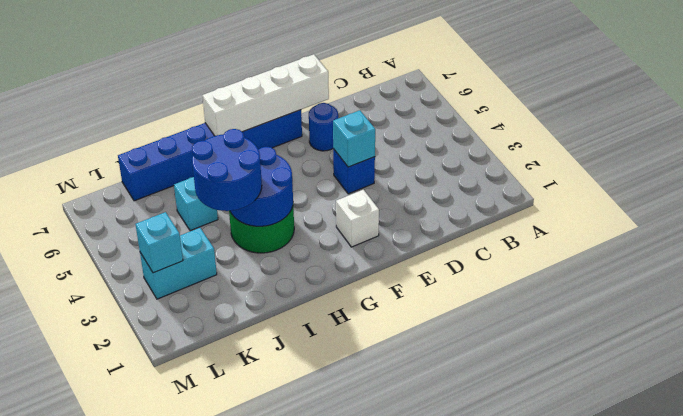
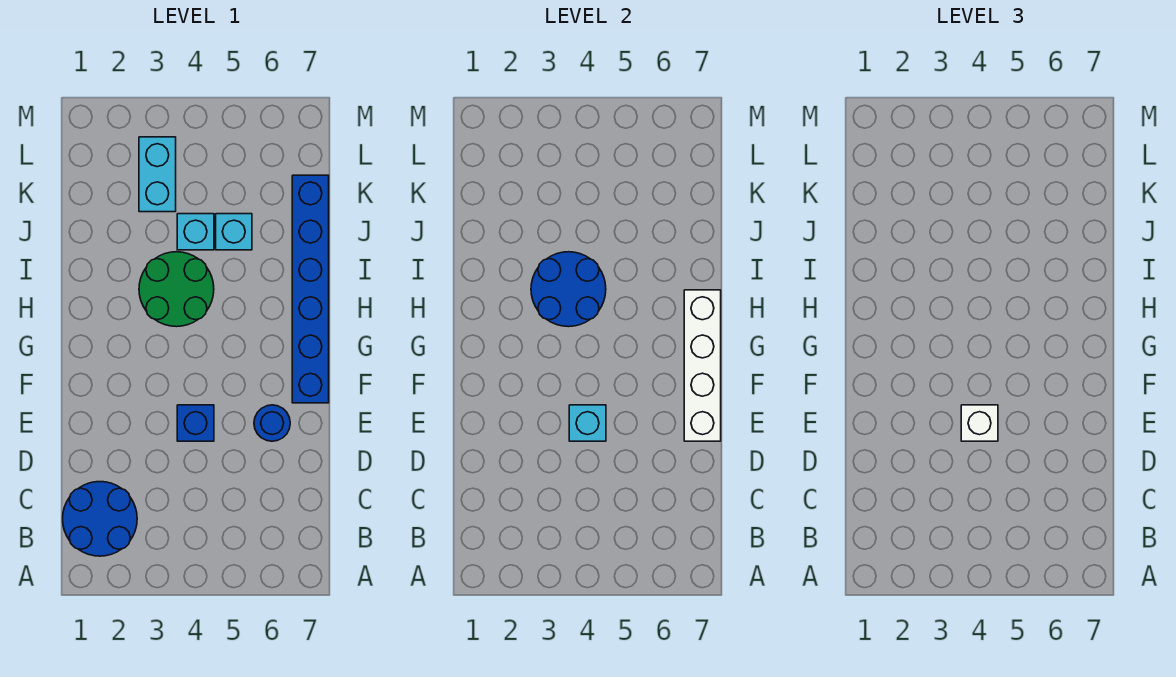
white brick F2 level 1 -> white brick E4 level 3
blue round brick I3:J4 level 3 -> blue round brick B1:C2 level 1
cyan brick L3 level 2 -> cyan brick J4 level 1

